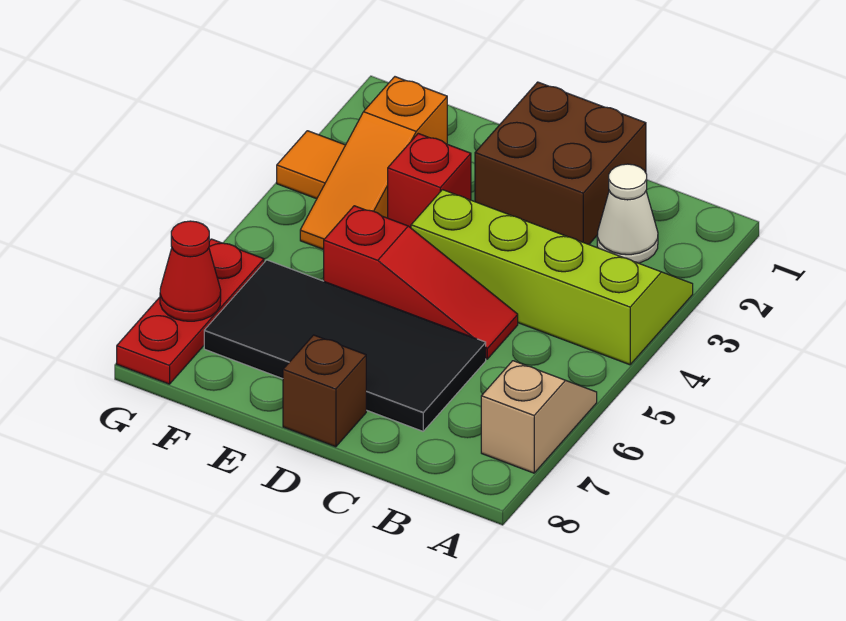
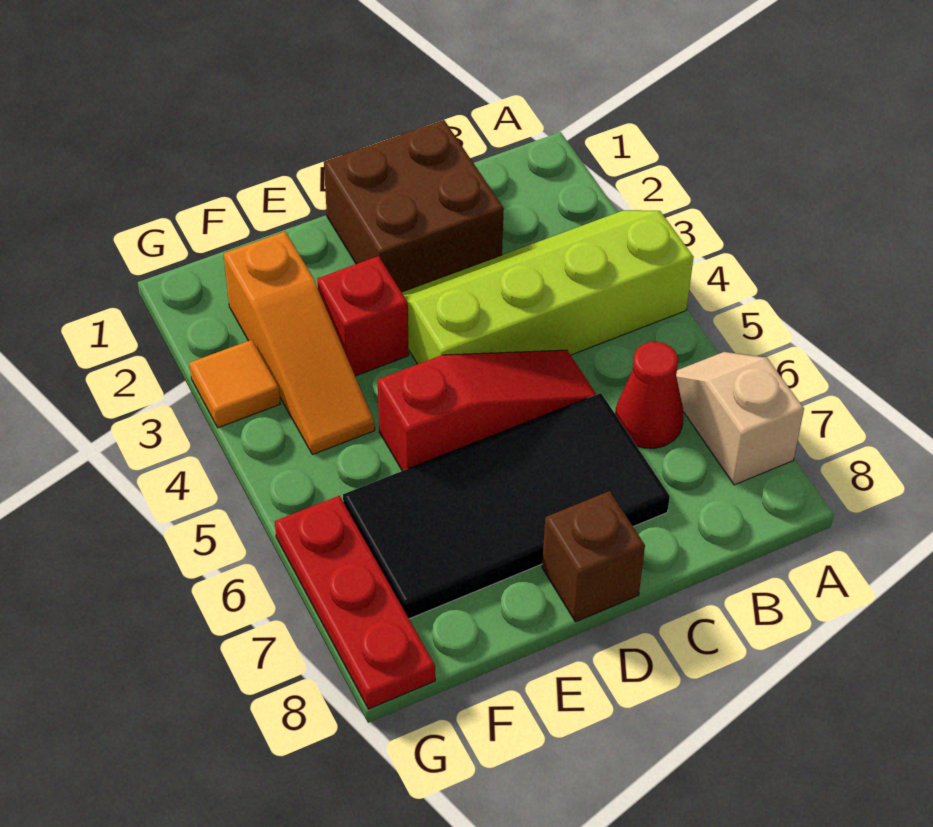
white cone B2 level 1 -> none
red cone G7 level 2 -> red cone B6 level 1

